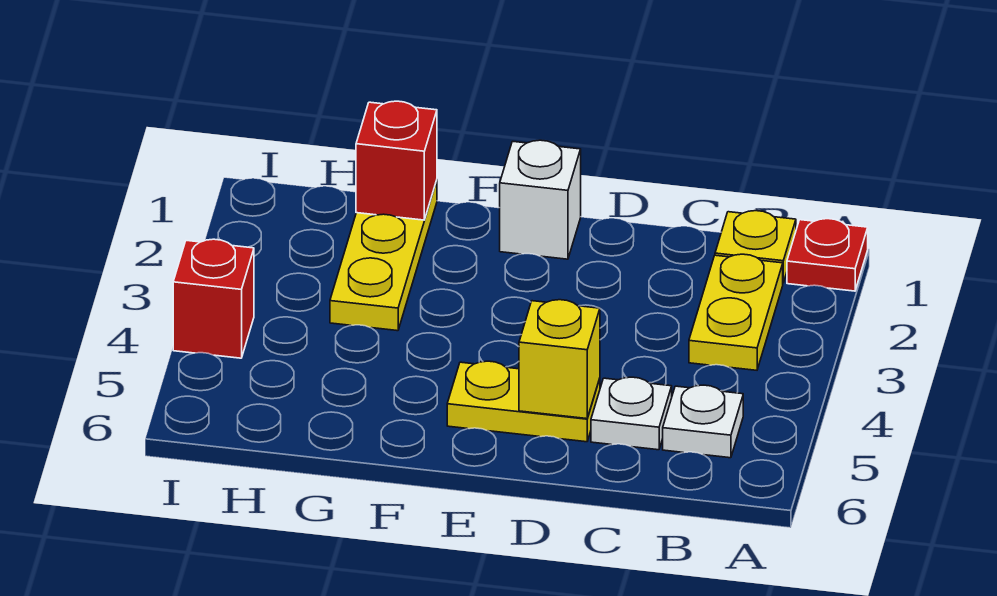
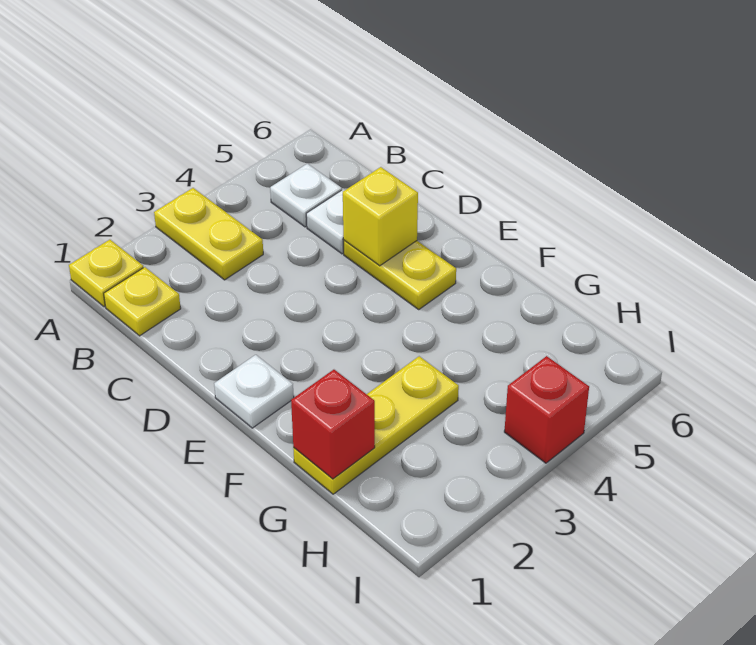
red plate A1 level 1 -> yellow plate A1 level 1
yellow plate B2:B3 level 1 -> yellow plate A3:B3 level 1
white brick E1 level 1 -> white plate E1 level 1

